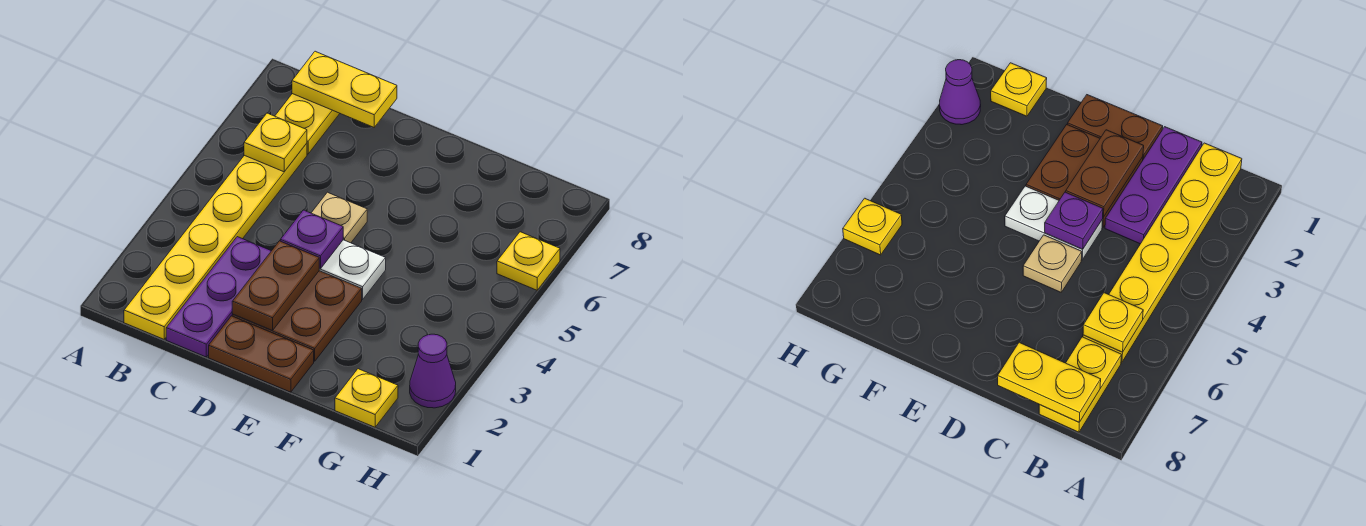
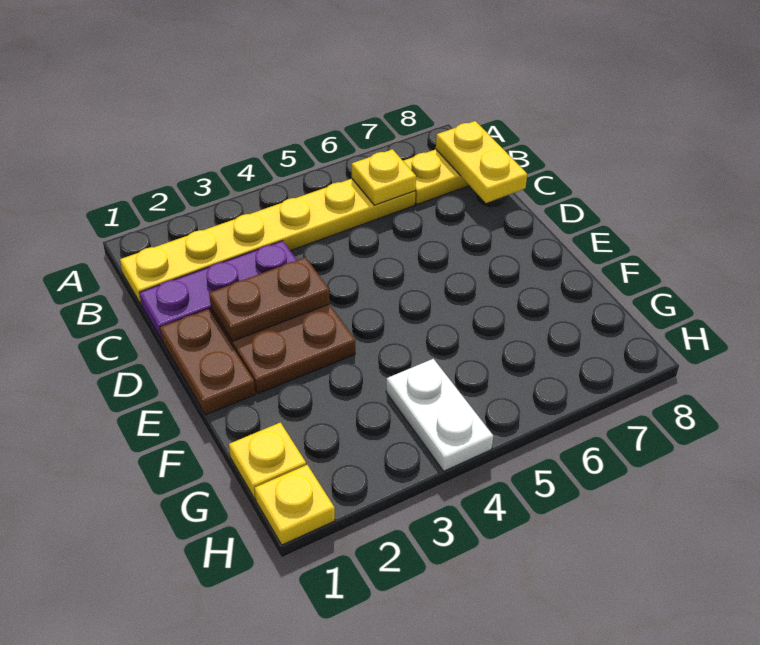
white plate D4:E4 level 1 -> white plate G4:H4 level 1
purple plate D4 level 2 -> none
tan plate D5 level 1 -> none
purple cone H2 level 1 -> none
yellow plate H6 level 1 -> yellow plate H1 level 1

